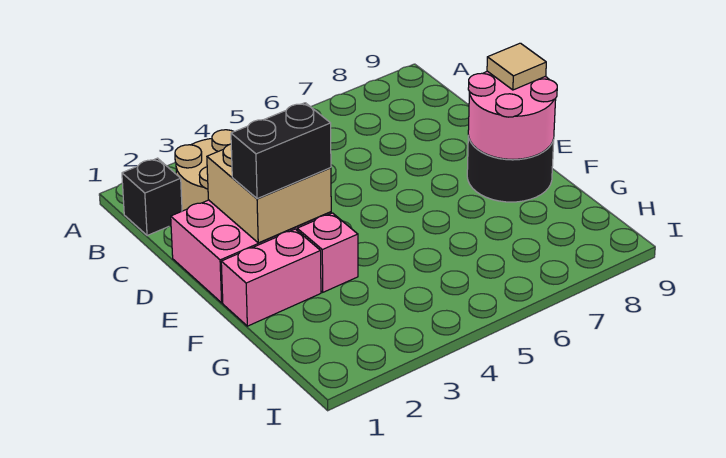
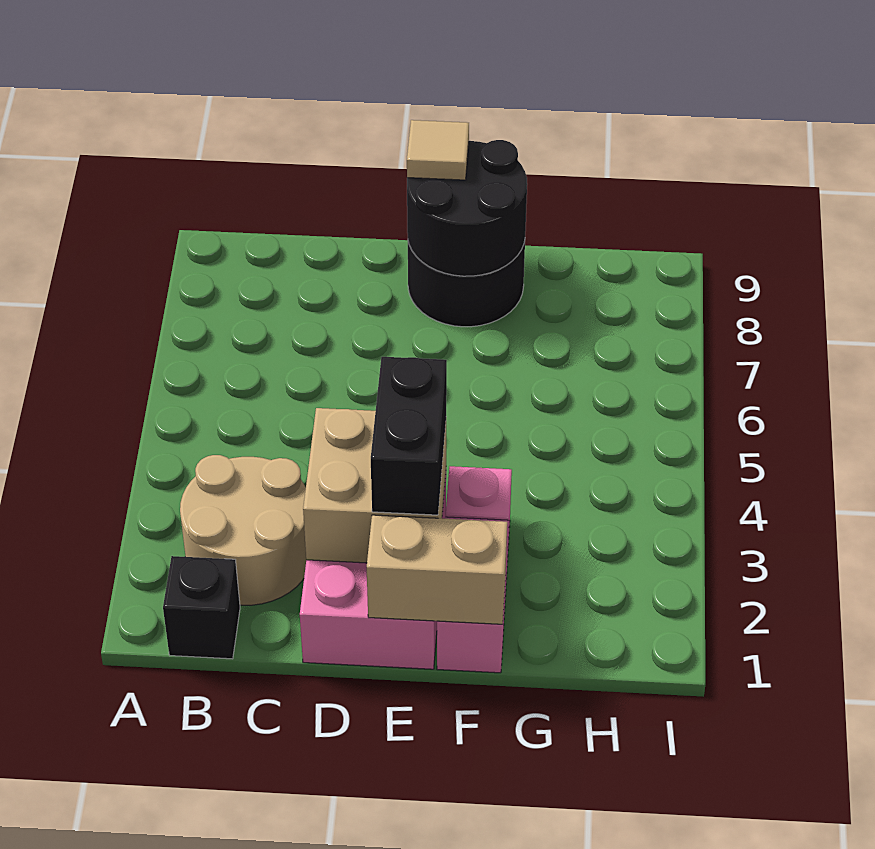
none -> tan brick E1:F1 level 2
pink round brick E8:F9 level 2 -> black round brick E8:F9 level 2

